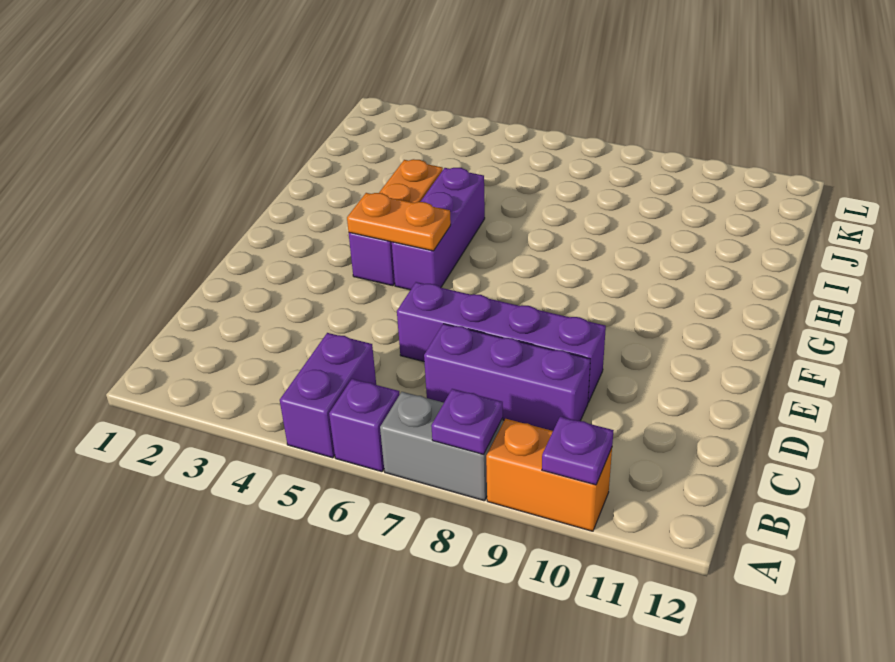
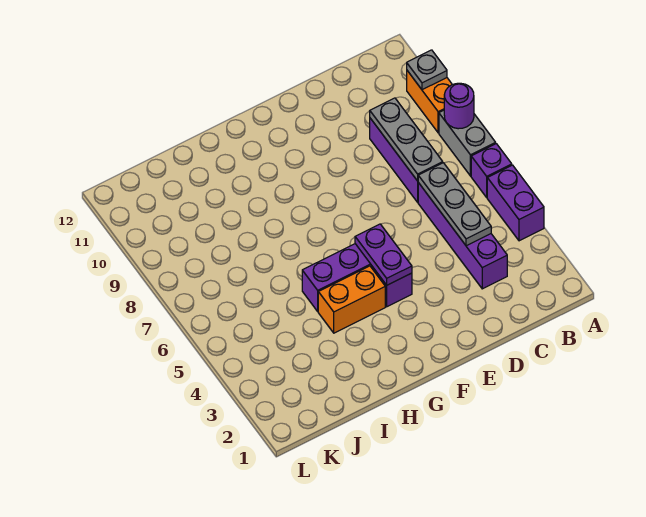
purple brick A5:B5 level 1 -> purple brick A4:A5 level 1
purple plate A8 level 2 -> purple round brick A8 level 2
purple plate A10 level 2 -> grey plate A10 level 2
none -> grey plate C4:C6 level 2
none -> grey plate C7:C9 level 2
purple brick D6:D9 level 1 -> purple brick C3:C6 level 1
orange plate F4:F5 level 2 -> purple plate F4:F5 level 2

